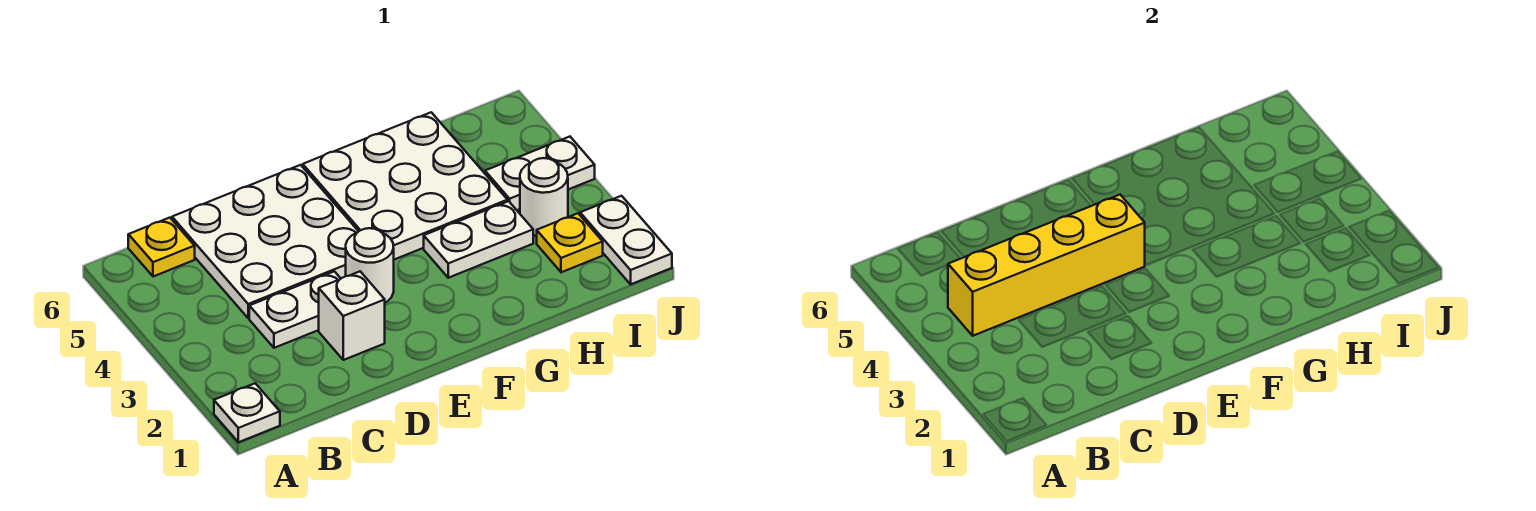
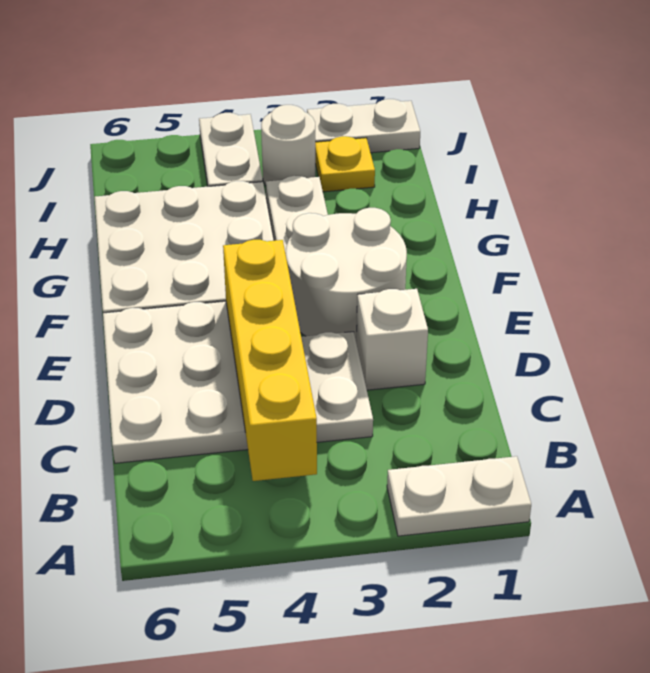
white plate A1 level 1 -> white plate A1:A2 level 1
yellow plate B6 level 1 -> none
white round brick E3 level 1 -> white round brick E2:F3 level 1

